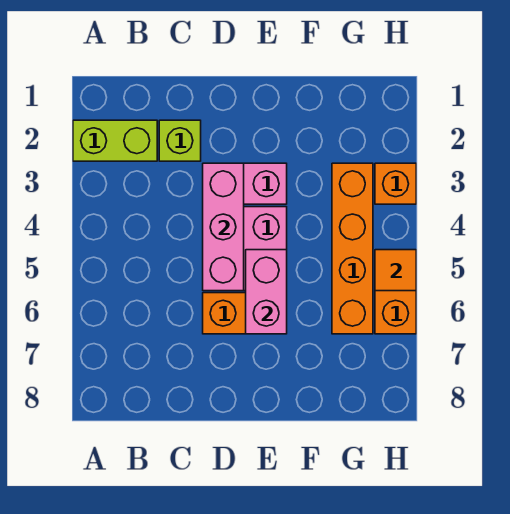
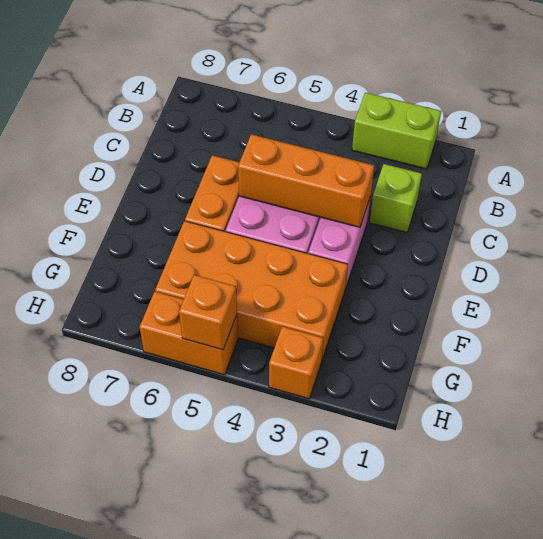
lime brick A2:B2 level 1 -> lime brick A2:A3 level 1
pink brick D3:D5 level 2 -> orange brick D3:D5 level 2
pink brick E5:E6 level 2 -> none
orange brick G3:G6 level 1 -> orange brick F3:G6 level 1
orange tile H5 level 2 -> orange brick H5 level 2

